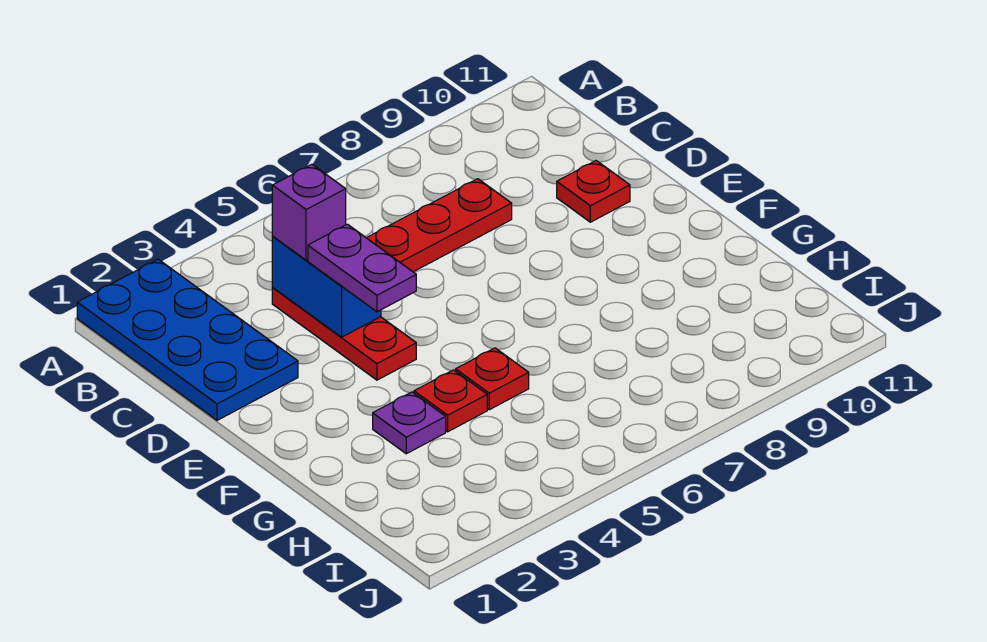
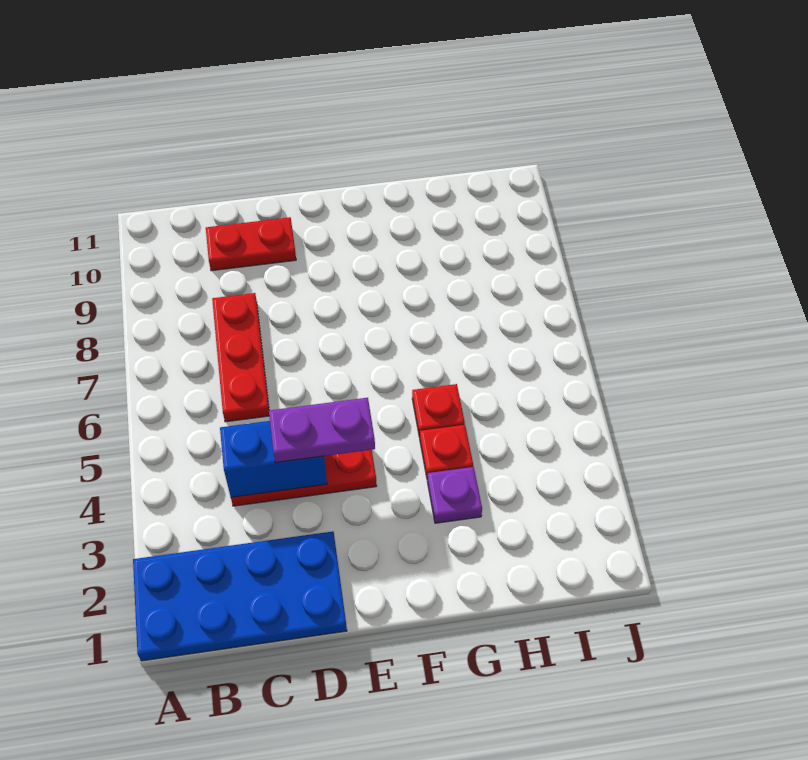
purple brick C4 level 3 -> none
red plate D10 level 1 -> red plate C10:D10 level 1

